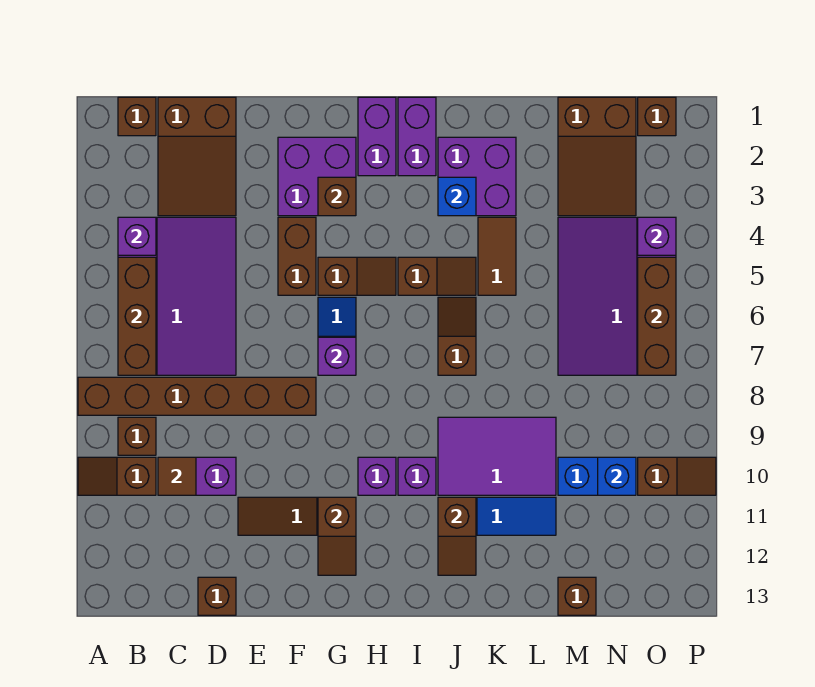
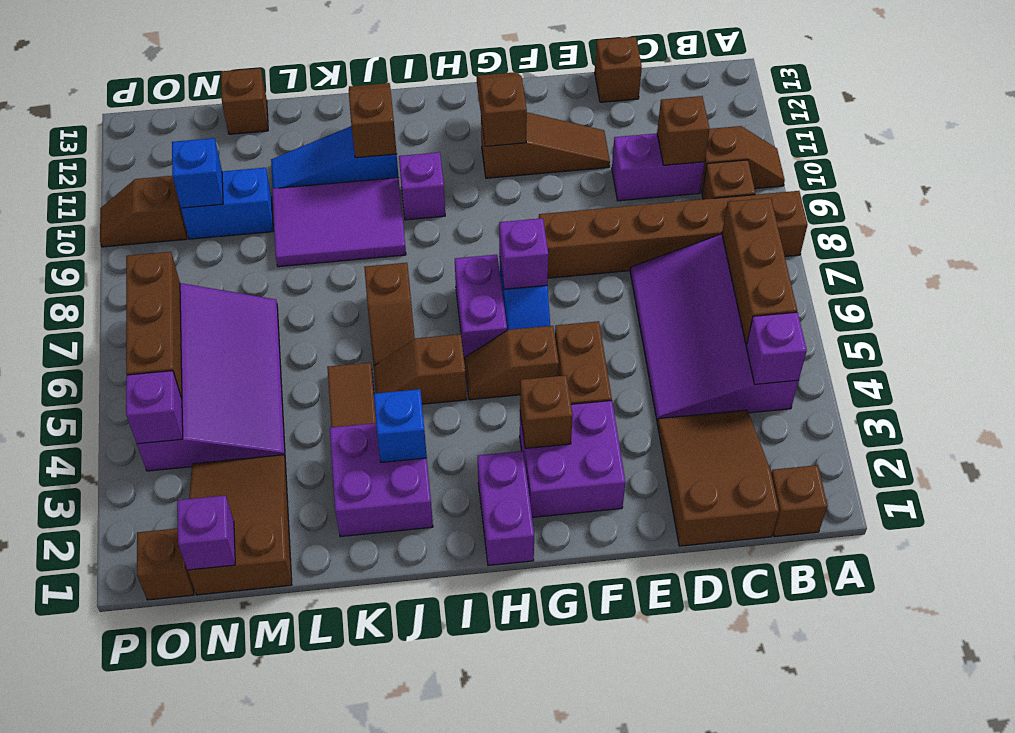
brown tile C10 level 2 -> brown brick C10 level 2
purple brick H10 level 1 -> purple brick N1 level 2
purple brick I1:I2 level 1 -> purple brick H6:H7 level 1

